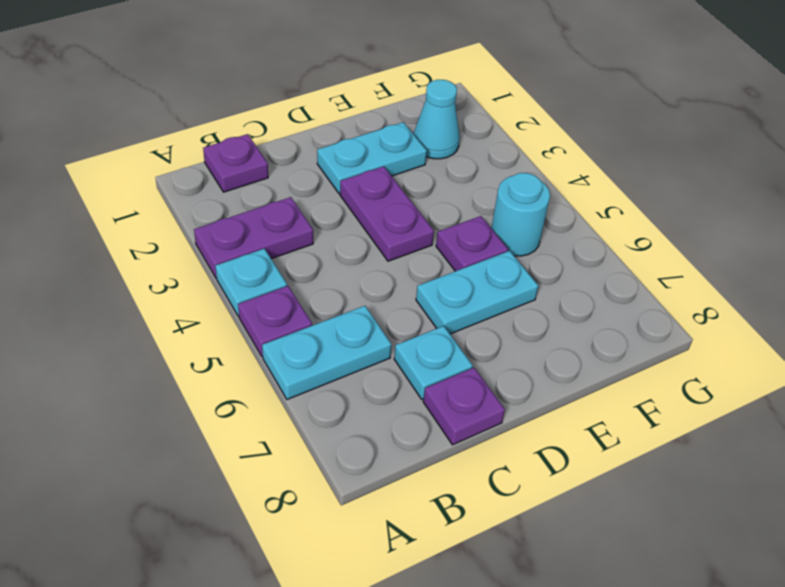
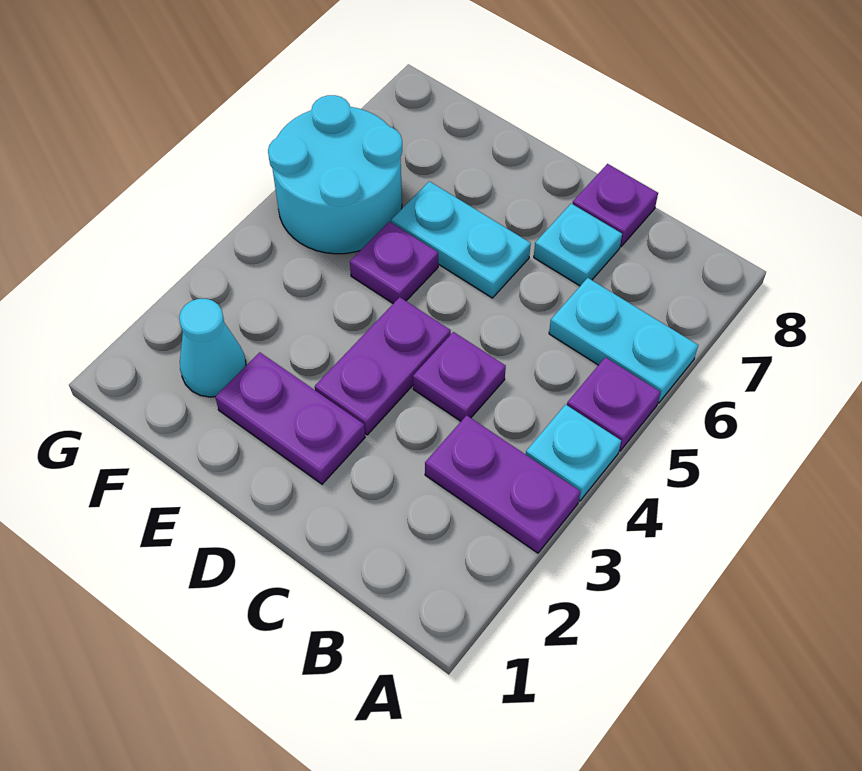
purple plate B1 level 1 -> purple plate C4 level 1
cyan plate D2:E2 level 1 -> purple plate D2:E2 level 1
cyan round brick F5 level 1 -> cyan round brick F5:G6 level 1

